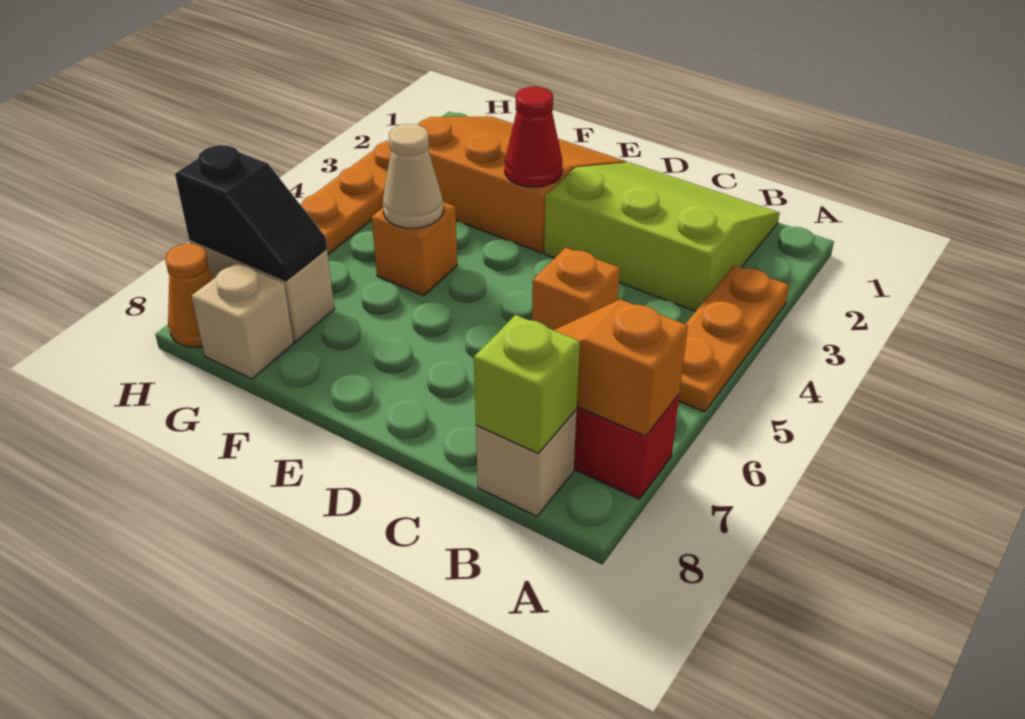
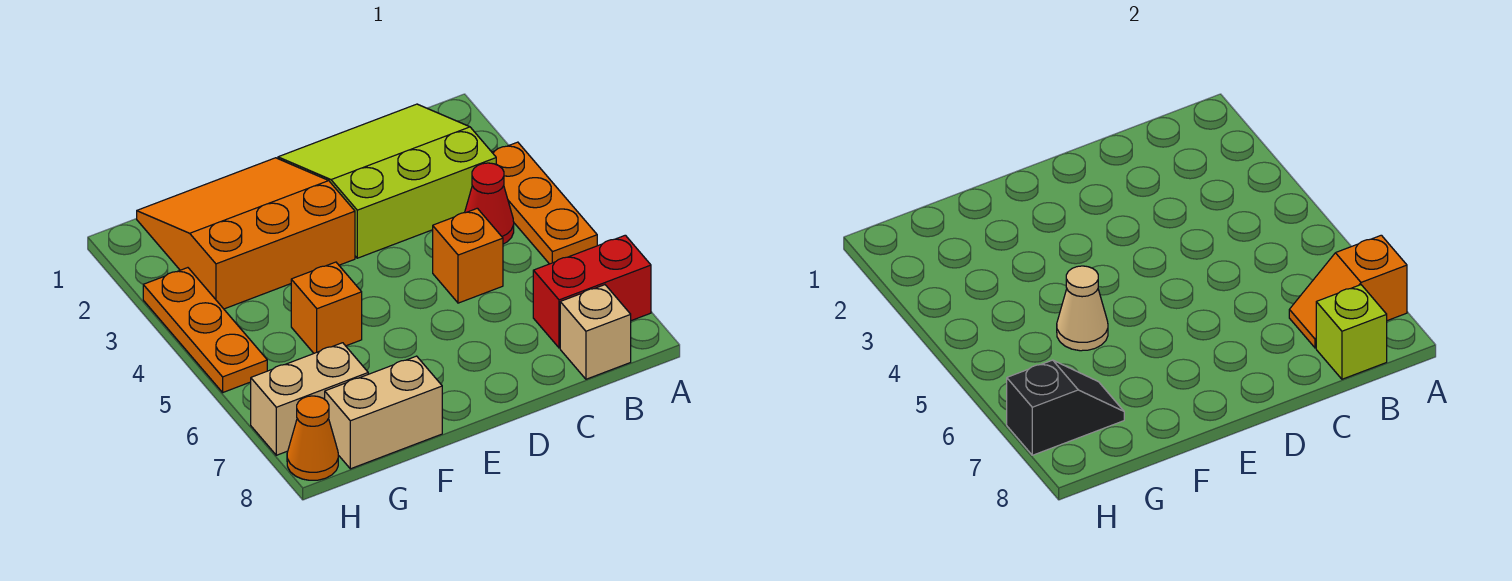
red cone E3 level 2 -> red cone B4 level 1
tan brick G8 level 1 -> tan brick F8:G8 level 1

